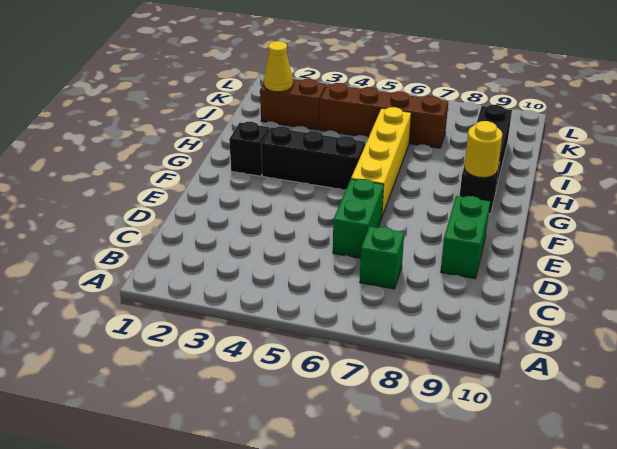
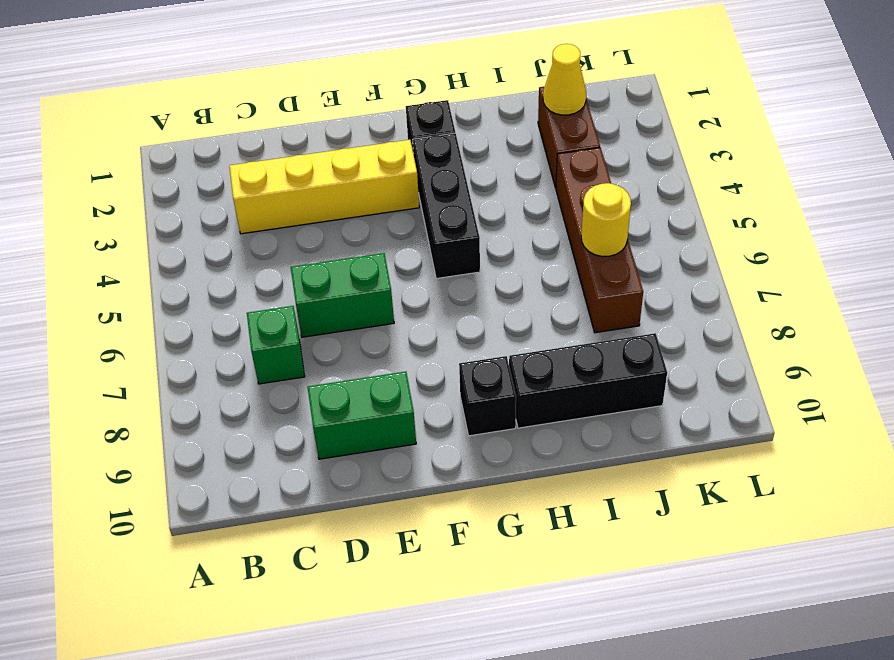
yellow brick F6:I6 level 1 -> yellow brick C3:F3 level 1
yellow round brick G9 level 2 -> yellow round brick J6 level 2

